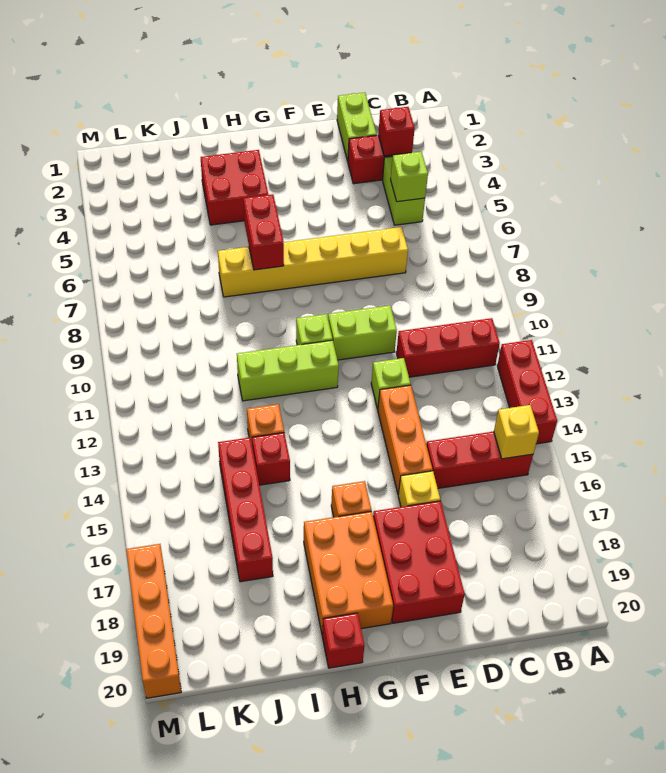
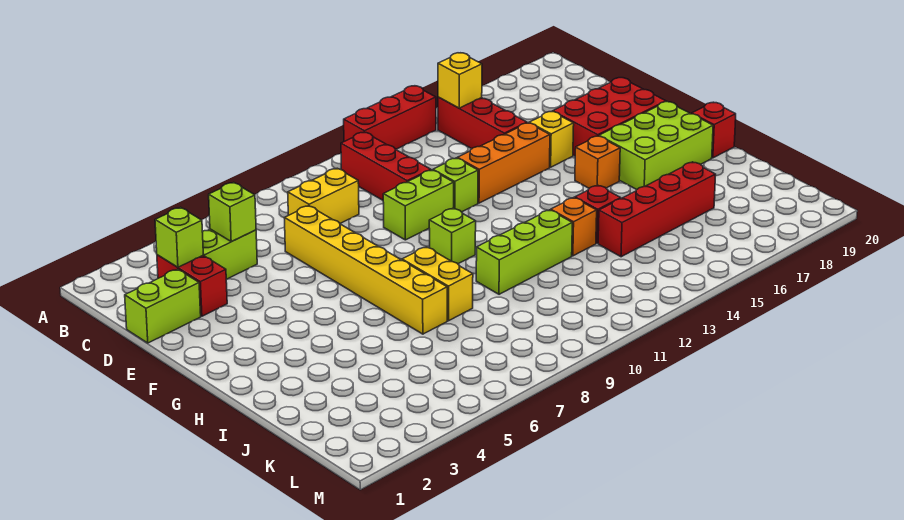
red brick C3 level 2 -> lime brick C3 level 2
none -> yellow brick C8:C9 level 1
lime brick E10:F10 level 1 -> lime brick E10:E11 level 1
lime brick G11:I11 level 1 -> lime brick I10:I12 level 1
orange brick G17:H19 level 1 -> lime brick G17:H19 level 1
red brick H3:I4 level 1 -> none
red brick H6:H7 level 2 -> none
none -> yellow brick H8:I8 level 1
orange brick M17:M20 level 1 -> none

